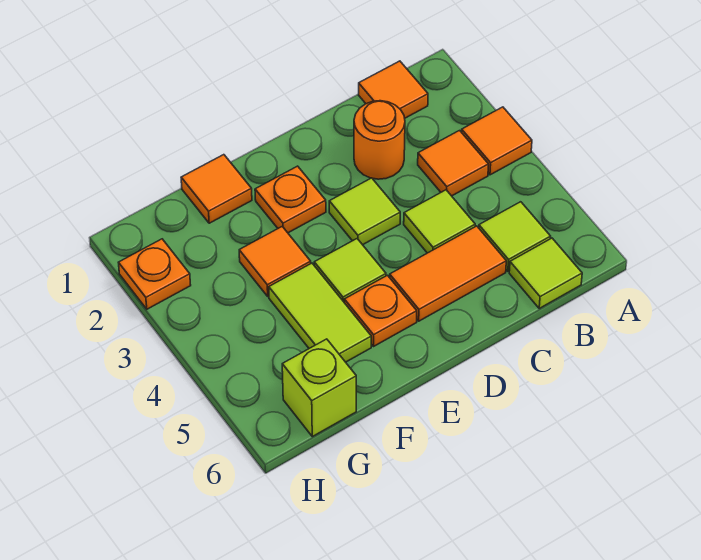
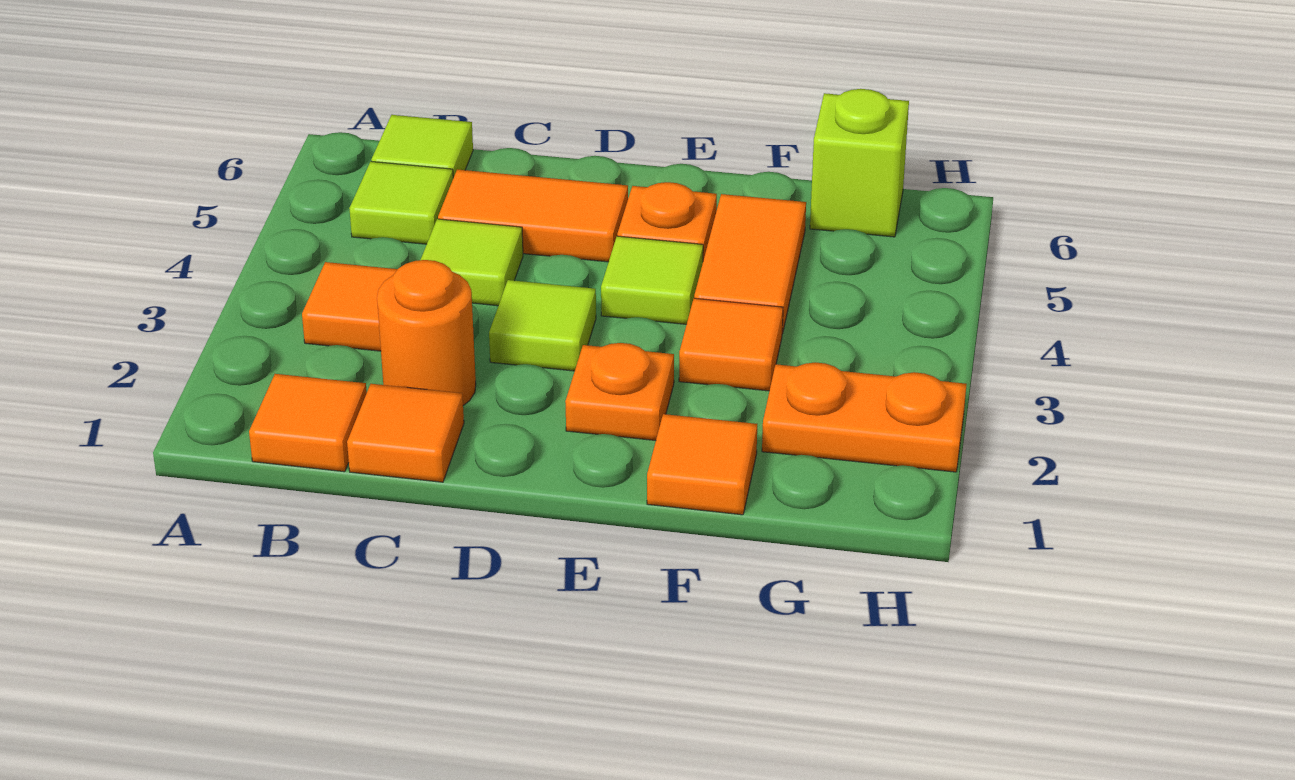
orange tile A3 level 1 -> orange tile C1 level 1
lime tile F4:F5 level 1 -> orange tile F4:F5 level 1
orange plate H2 level 1 -> orange plate G2:H2 level 1

